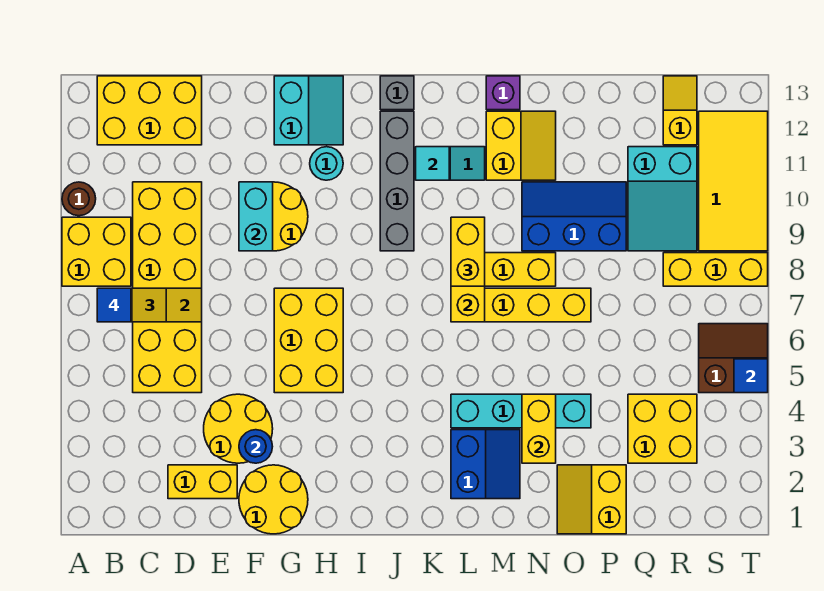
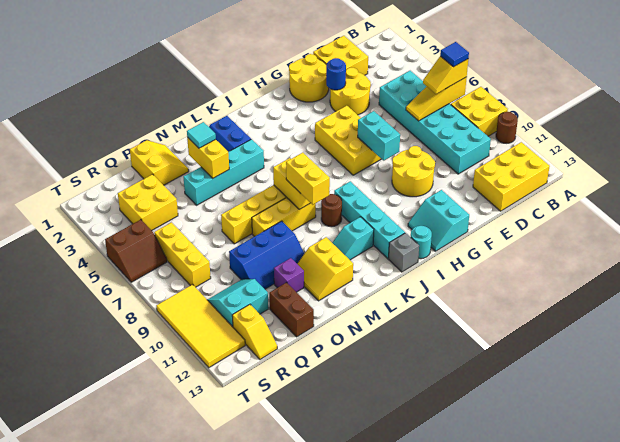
yellow brick C5:D10 level 1 -> cyan brick C5:D10 level 1
yellow brick D2:E2 level 1 -> yellow brick D1:E2 level 1
cyan brick F9:F10 level 2 -> cyan brick G7:G8 level 2
cyan round brick H11 level 1 -> cyan round brick I13 level 1
grey brick J9:J12 level 1 -> cyan brick J9:J12 level 1
none -> brown round brick K9 level 1
cyan tile K11 level 2 -> cyan tile N3 level 3
purple brick M13 level 1 -> purple brick O11 level 1
none -> brown brick P12:P13 level 1
cyan slope Q9:R11 level 1 top 11 -> cyan slope Q10:R11 level 1 top 11
yellow brick R8:T8 level 1 -> yellow brick R6:R8 level 1
blue tile T5 level 2 -> none

